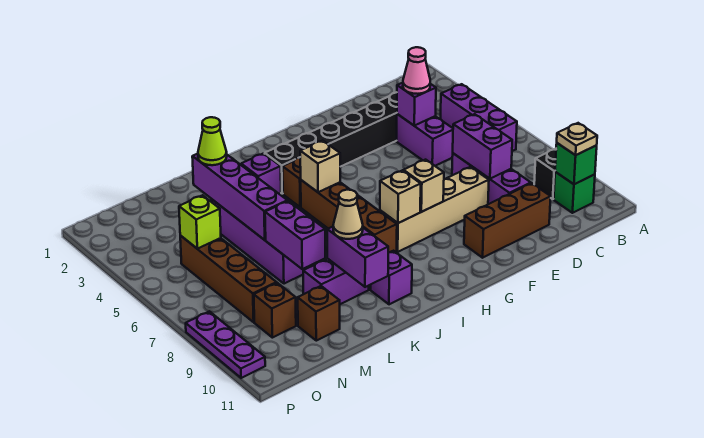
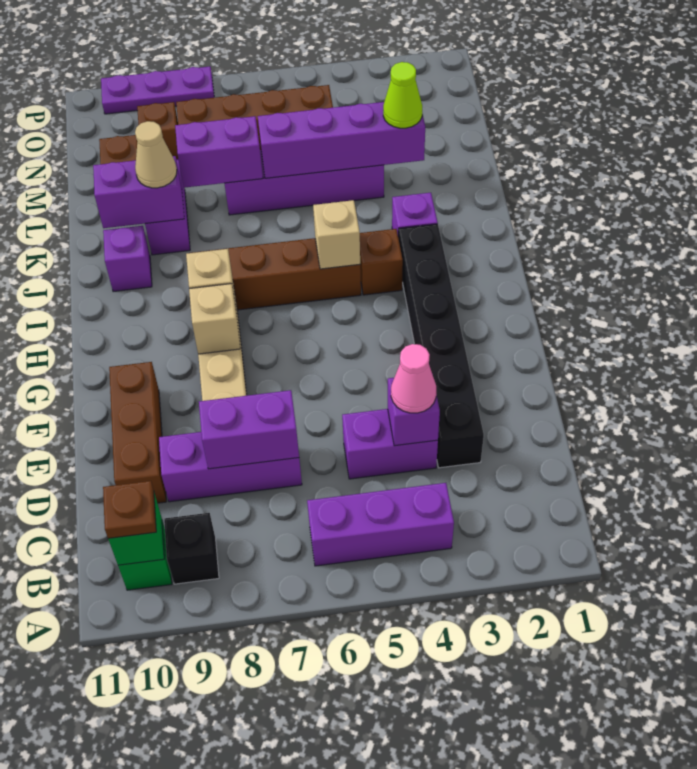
tan plate B10 level 3 -> brown plate B10 level 3
lime brick N5 level 2 -> none

